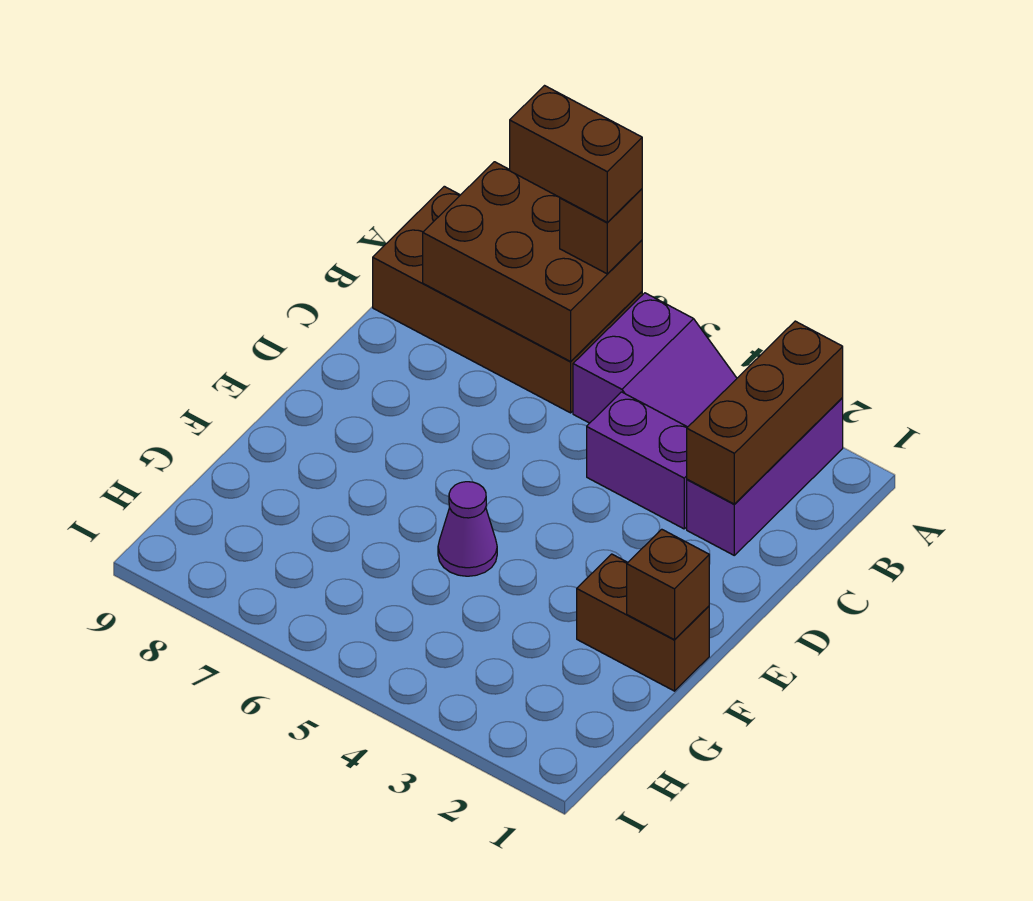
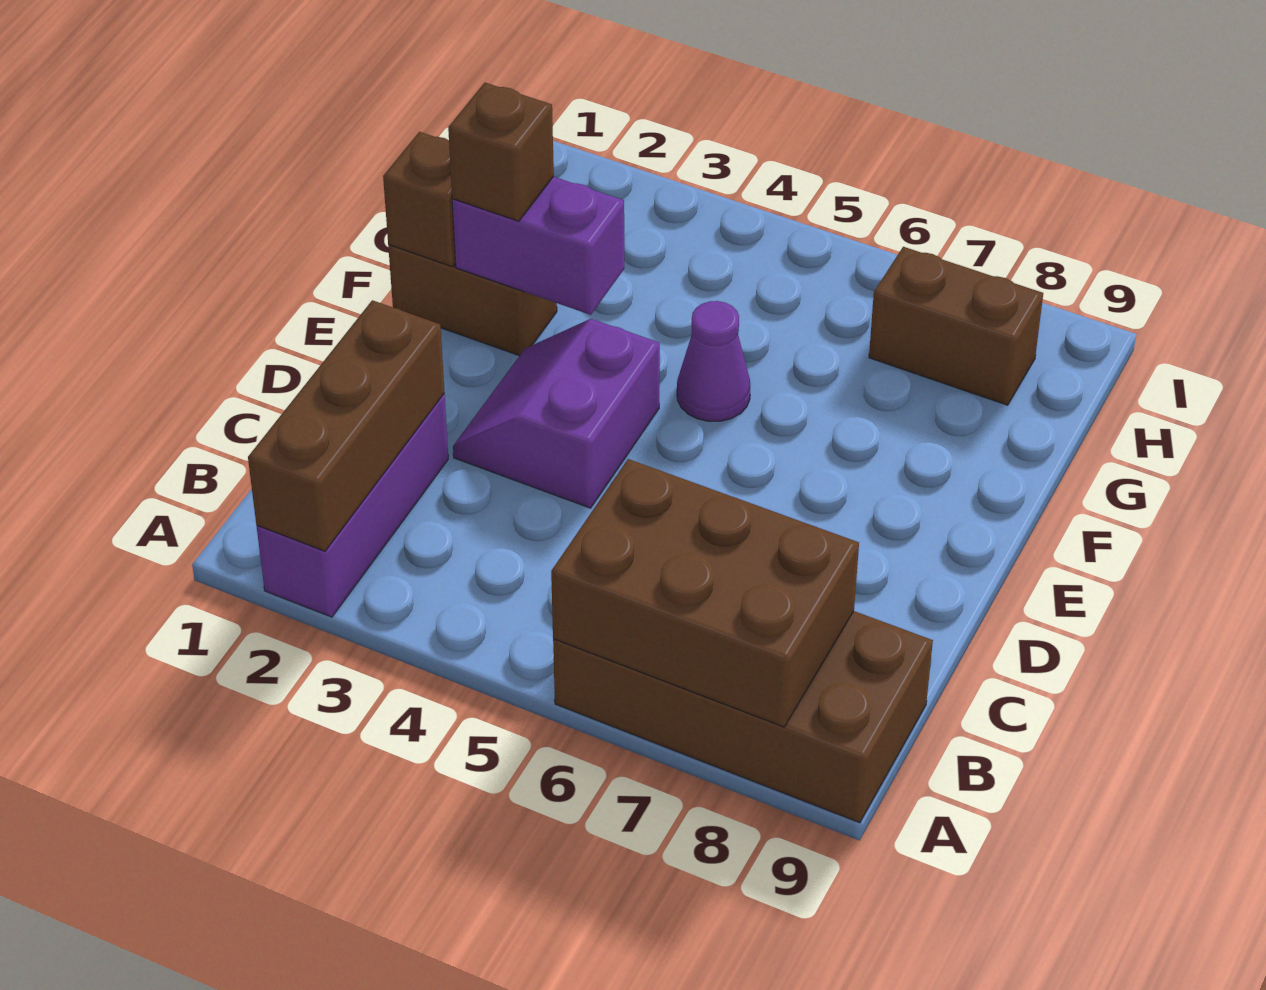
purple slope A4:B5 level 1 top 5 -> purple slope D3:E4 level 1 top 4
brown brick A6 level 3 -> brown brick F2 level 3
brown brick A6:A7 level 4 -> brown brick H7:H8 level 1
purple brick C3:C4 level 1 -> purple brick F2:F3 level 2

